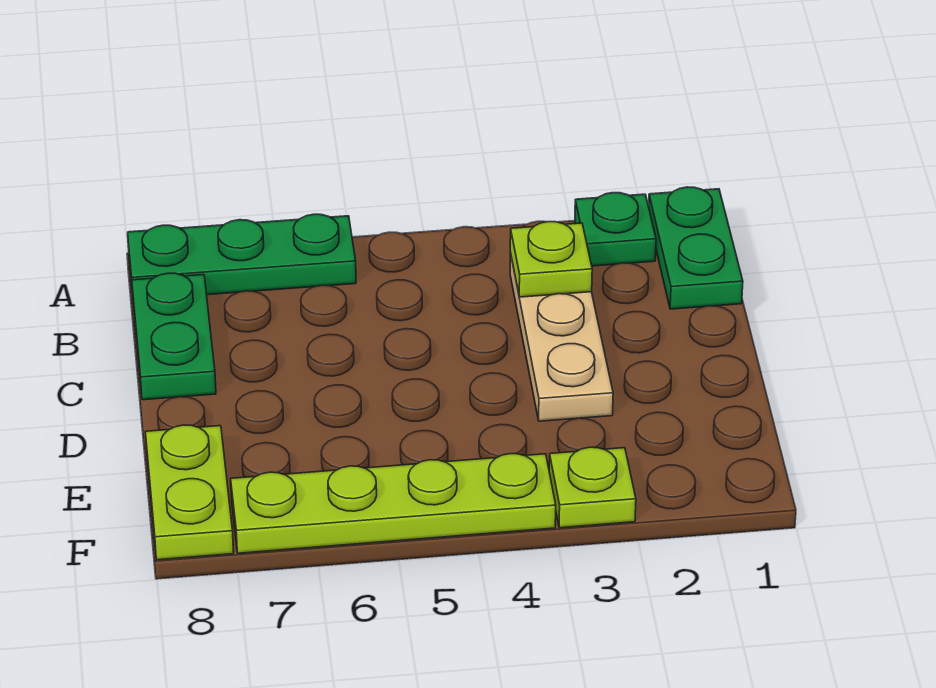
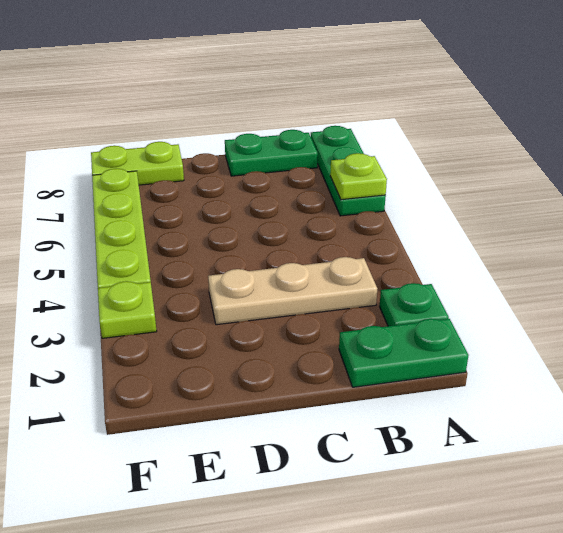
lime plate B3 level 2 -> lime plate A6 level 2

